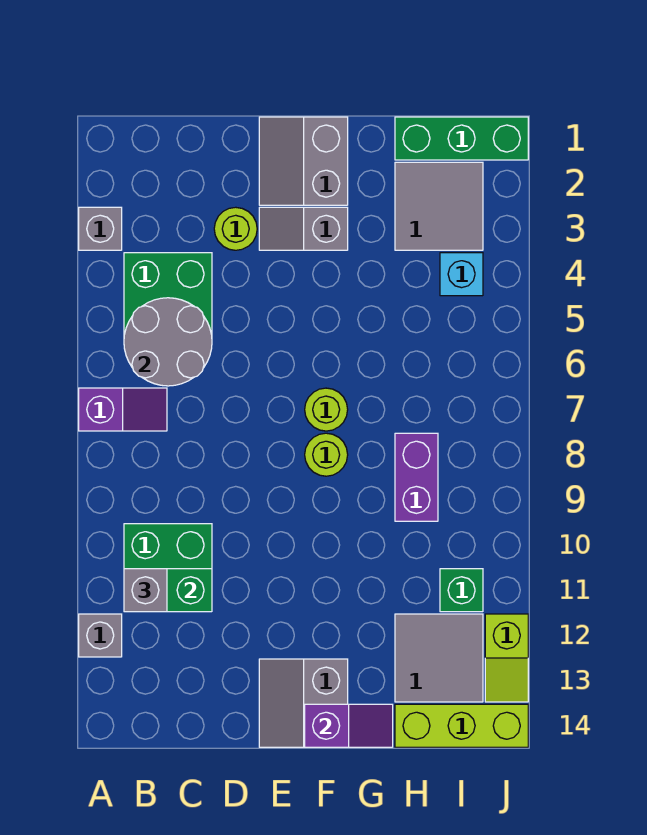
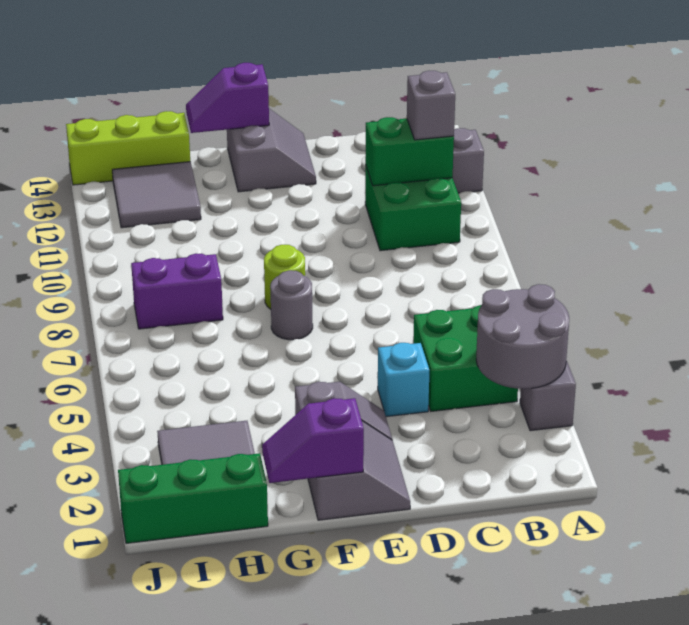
purple slope A7:B7 level 1 top A -> purple slope F1:G1 level 2 top F
grey round brick B5:C6 level 2 -> grey round brick A3:B4 level 2
lime round brick D3 level 1 -> none
lime round brick F7 level 1 -> grey round brick F7 level 1
purple brick H8:H9 level 1 -> purple brick H8:I8 level 1
cyan brick I4 level 1 -> cyan brick D4 level 1
green brick I11 level 1 -> none
lime slope J12:J13 level 1 top 12 -> none

